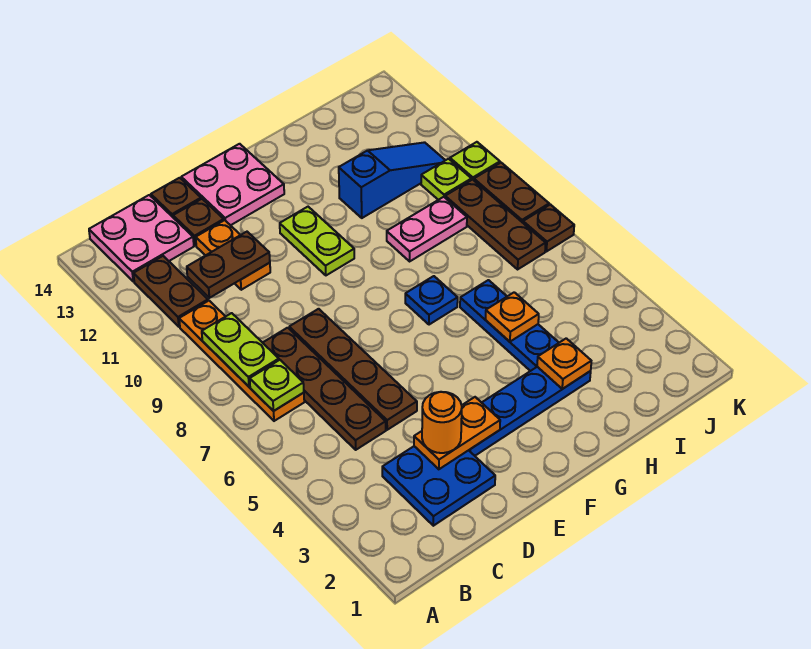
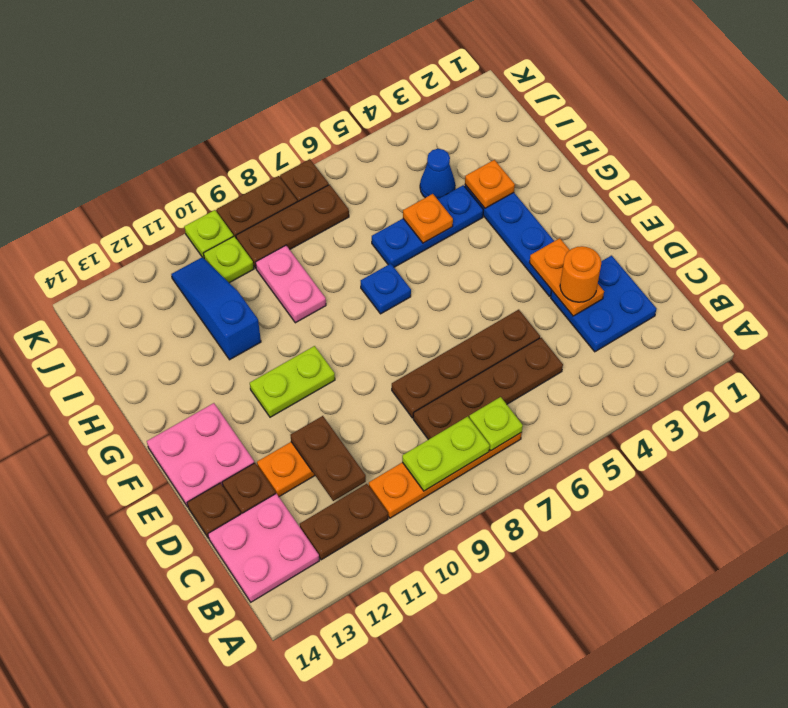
none -> blue cone I4 level 1

